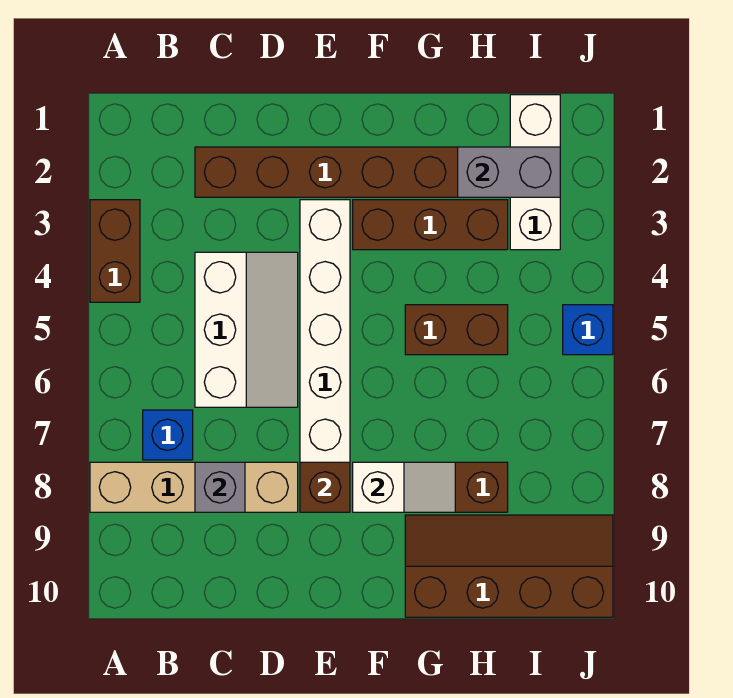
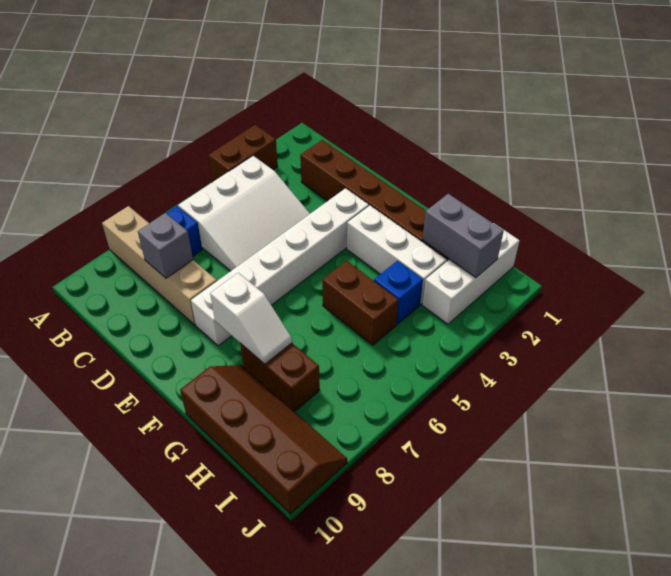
white slope C4:D6 level 1 top C -> white slope B4:D6 level 1 top B
brown brick E8 level 2 -> none
brown brick F3:H3 level 1 -> white brick F3:H3 level 1
blue brick J5 level 1 -> blue brick H4 level 1

